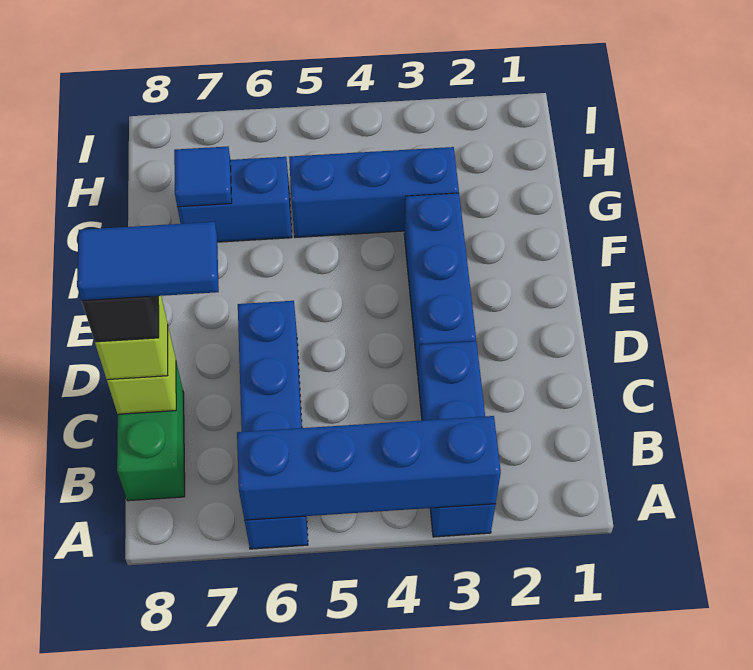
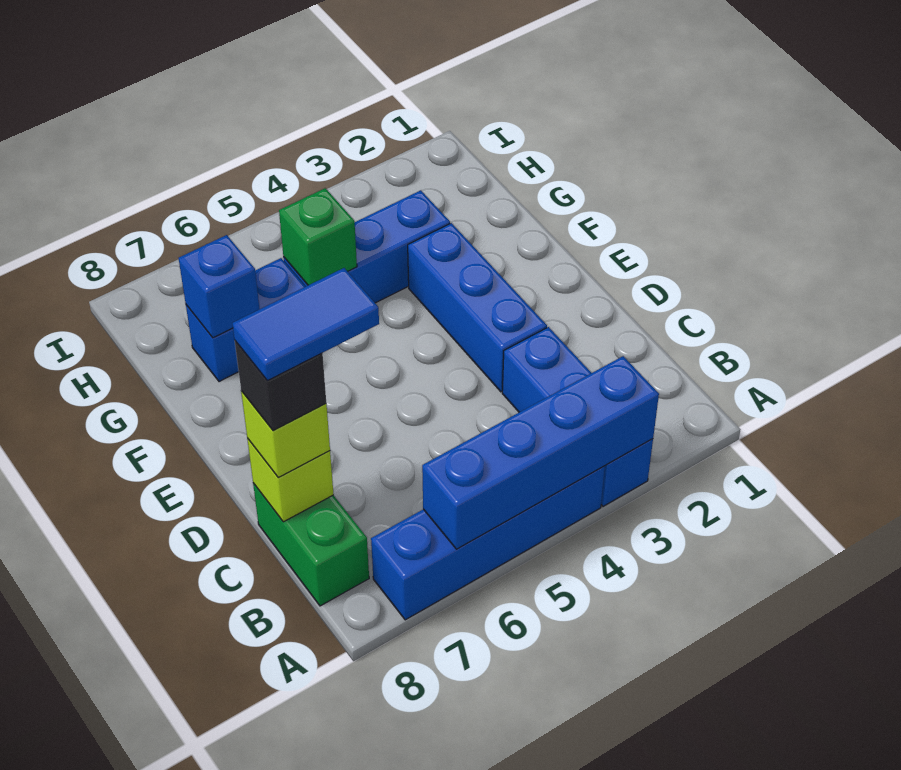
blue brick A6:D6 level 1 -> blue brick A4:A7 level 1
none -> green brick G5 level 2
blue tile G7 level 2 -> blue brick G7 level 2

